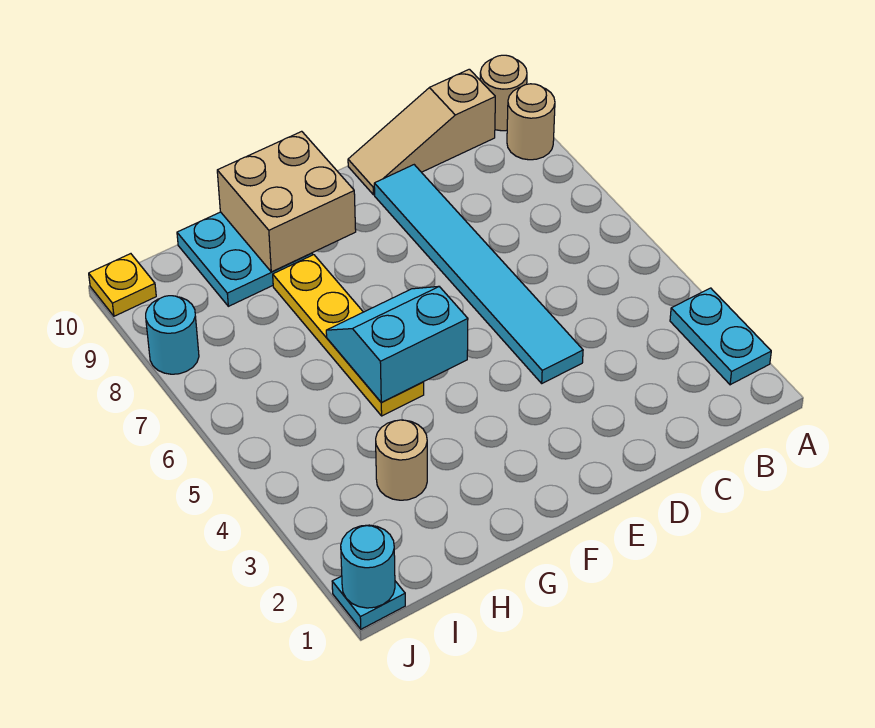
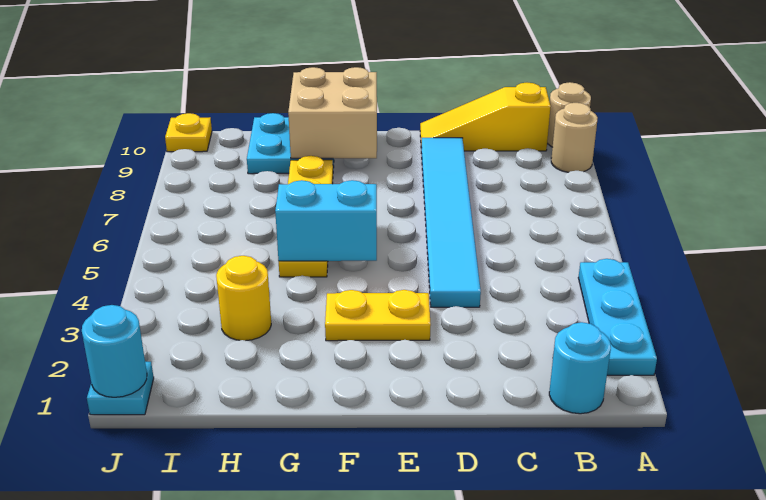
cyan plate A2:A3 level 1 -> cyan plate A2:A4 level 1
tan slope B10:D10 level 1 top B -> yellow slope B10:D10 level 1 top B
none -> yellow plate E3:F3 level 1
tan round brick H3 level 1 -> yellow round brick H3 level 1
cyan round brick J8 level 1 -> cyan round brick B1 level 1

